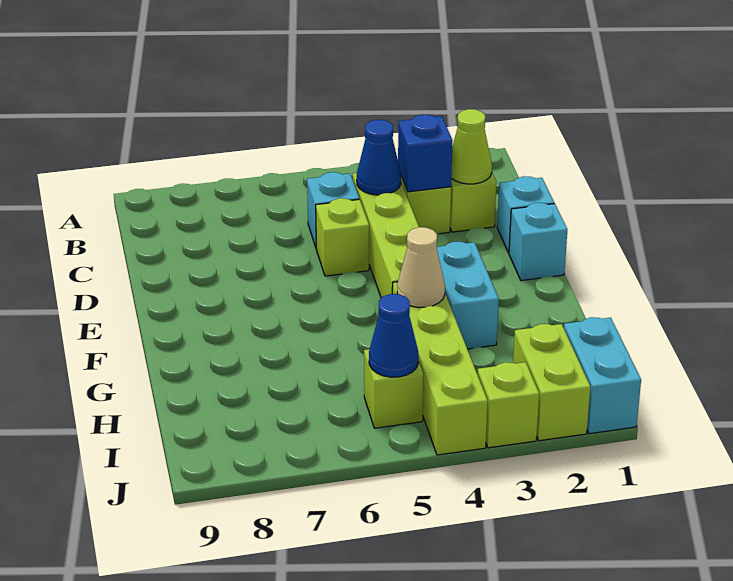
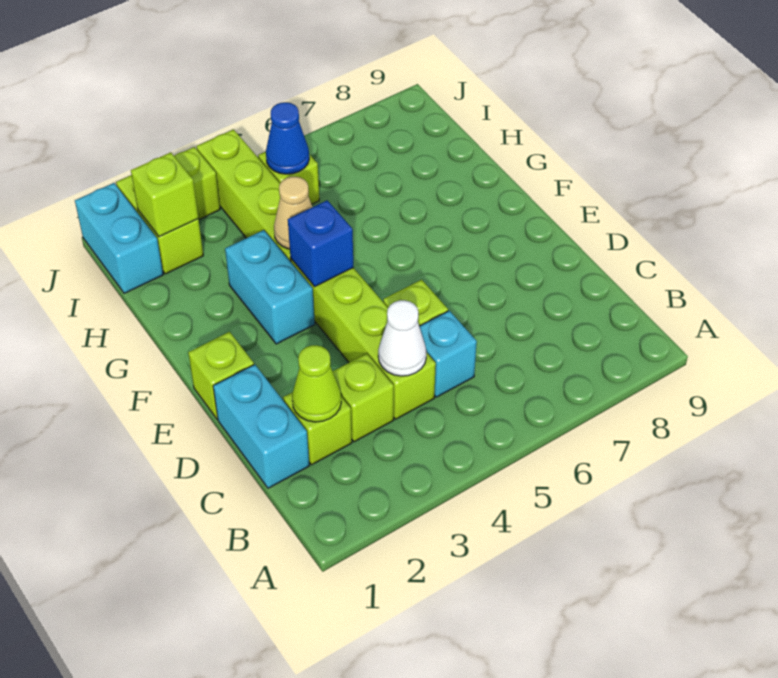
blue brick C3 level 2 -> blue brick F4 level 2
blue cone C4 level 2 -> white cone C4 level 2
cyan brick D1 level 1 -> cyan brick C1:D1 level 1
cyan brick E1 level 1 -> lime brick E1 level 1
none -> lime brick I2 level 2

